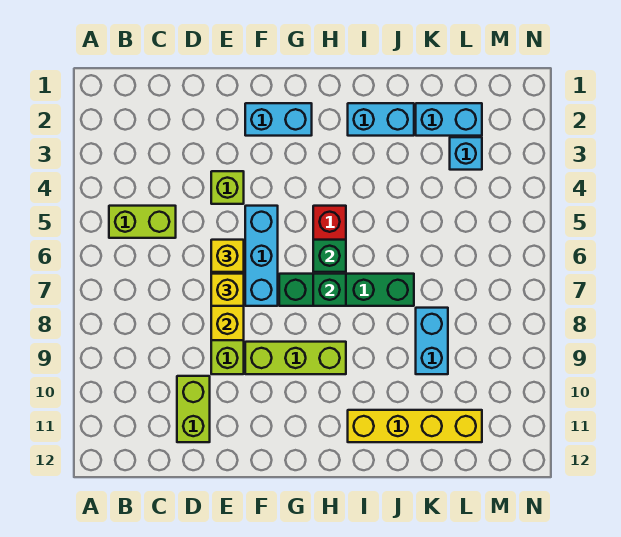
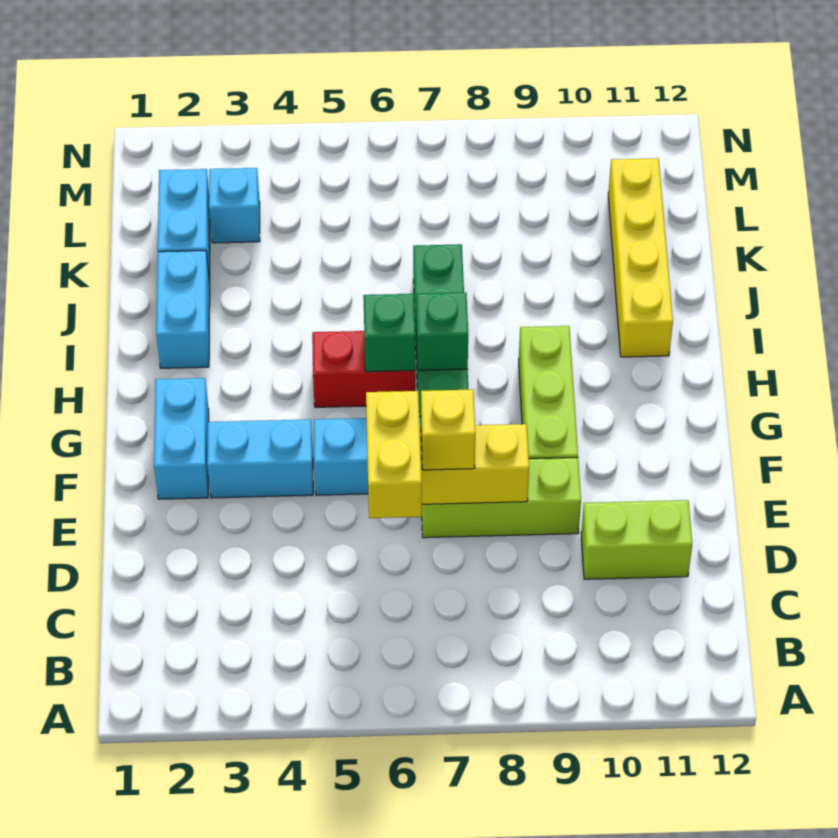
lime brick B5:C5 level 1 -> none
lime brick E4 level 1 -> none
yellow brick E6 level 3 -> yellow brick D6:E6 level 3
cyan brick K8:K9 level 1 -> cyan brick F3:F4 level 1

